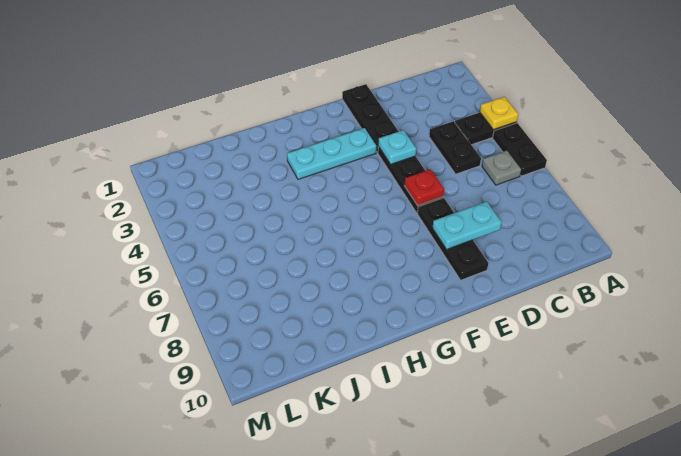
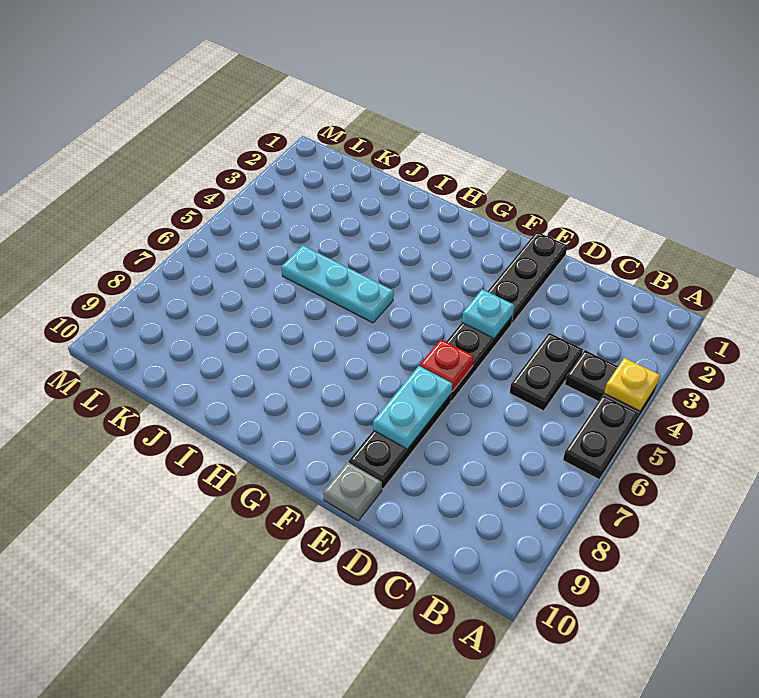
grey plate B6 level 1 -> grey plate E10 level 1
cyan plate D8:E8 level 2 -> cyan plate E7:E8 level 2
cyan plate F3:H3 level 1 -> cyan plate H5:J5 level 1

